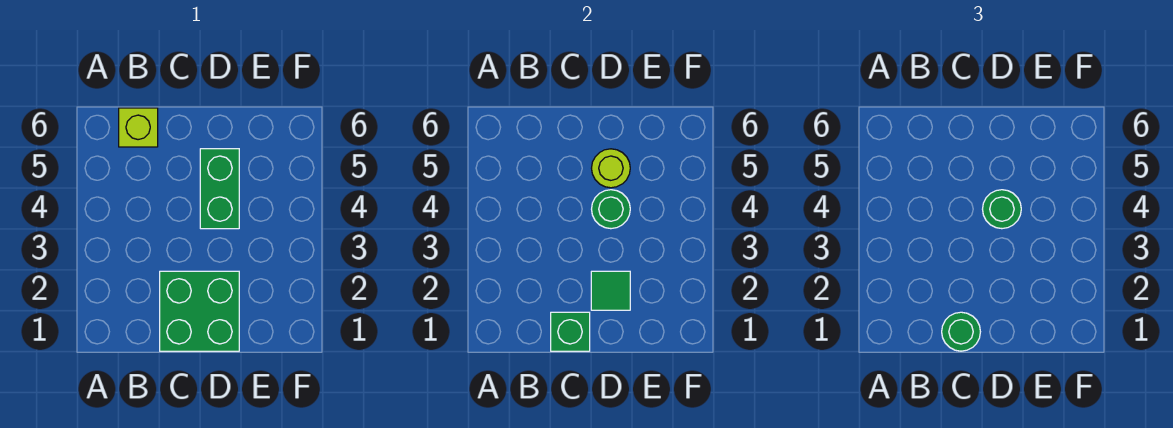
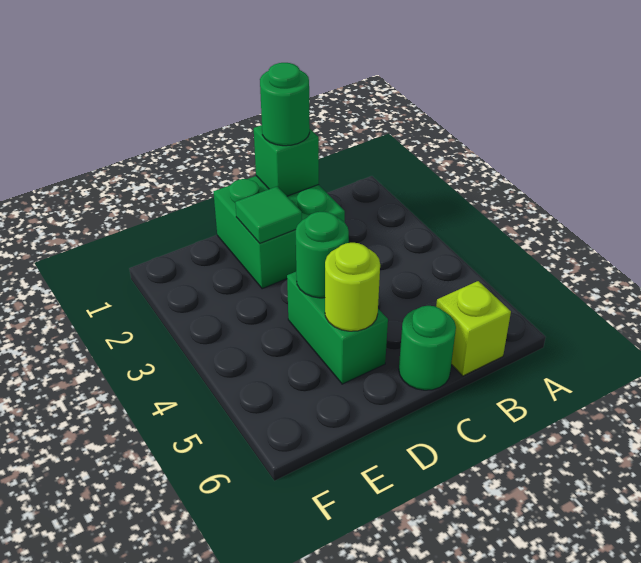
green round brick D4 level 3 -> green round brick C6 level 1

